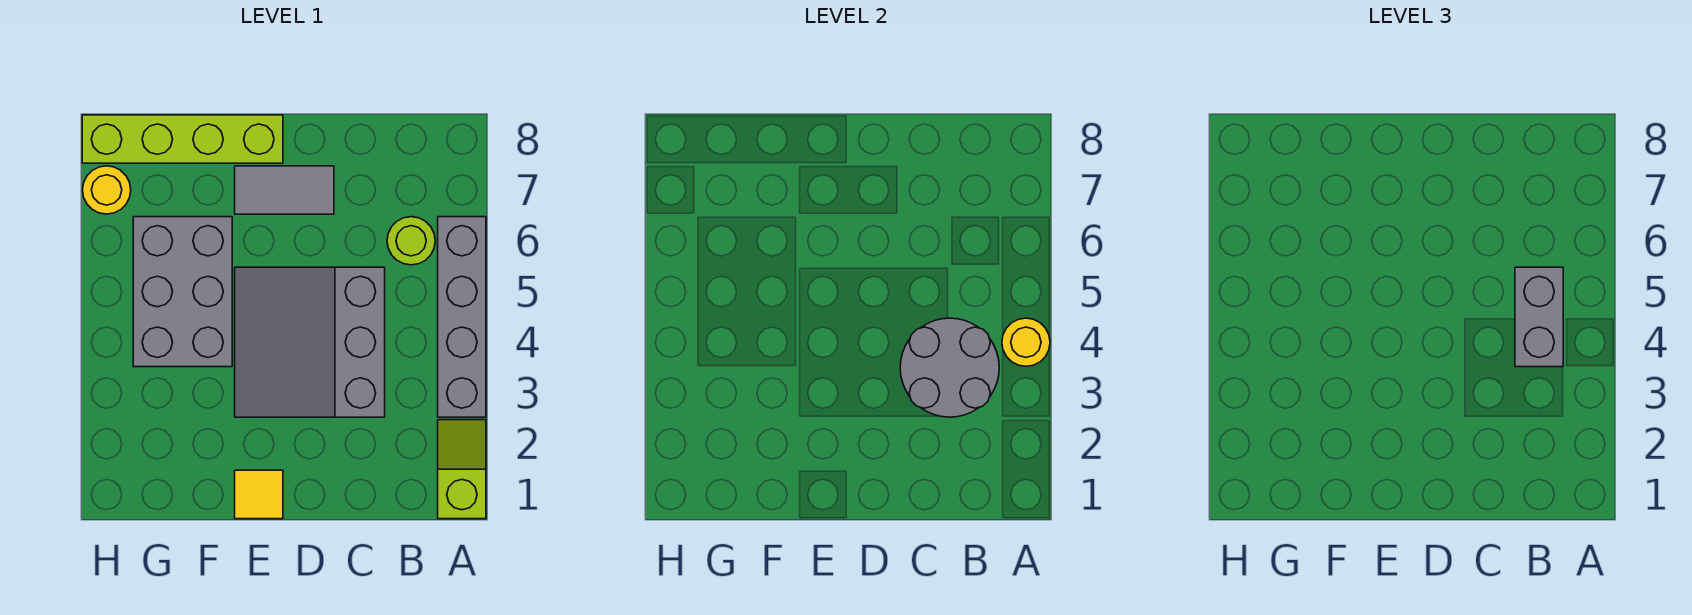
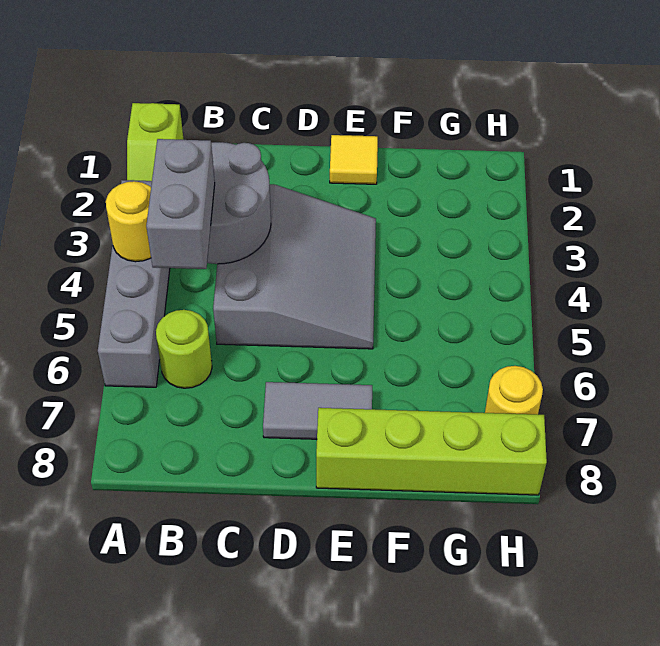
grey brick F4:G6 level 1 -> none

